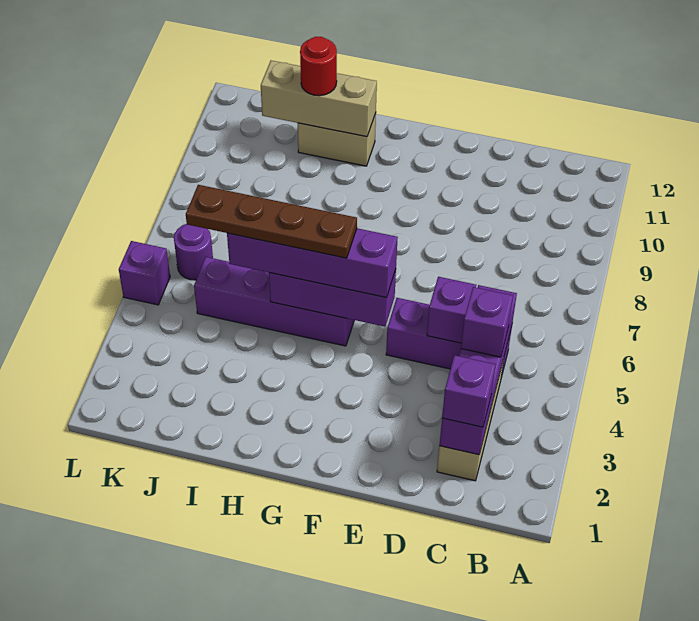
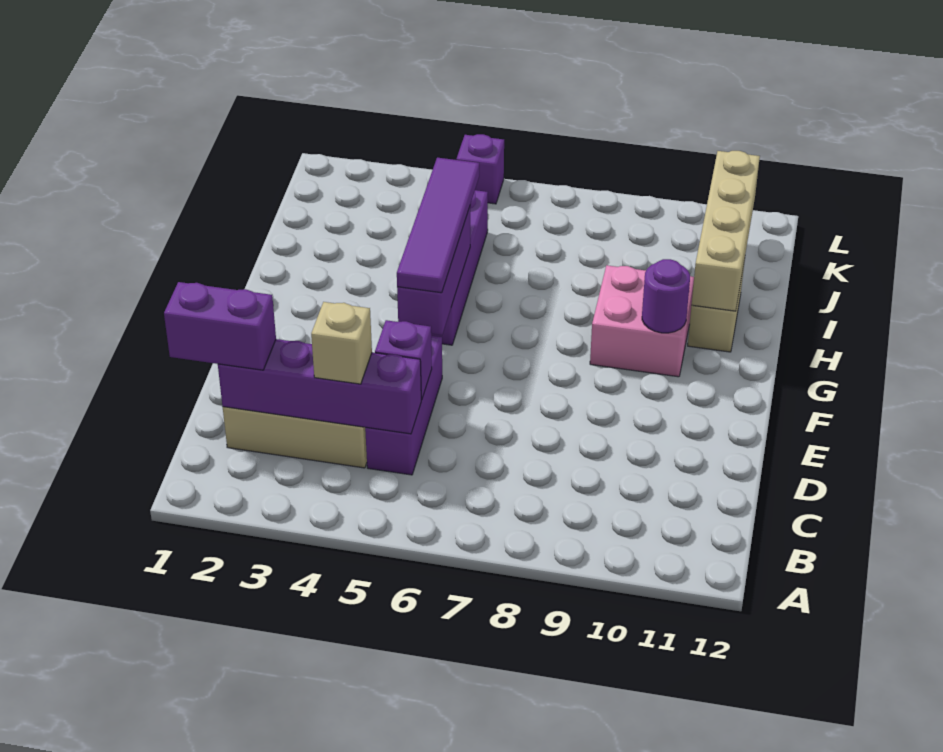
purple brick C2 level 3 -> purple brick C1:C2 level 3
purple brick C4 level 3 -> tan brick C4 level 3
purple brick F5:I5 level 3 -> purple tile F5:I5 level 3
brown plate G5:J5 level 4 -> none
none -> pink brick G9:H10 level 1
tan brick H11:J11 level 2 -> tan brick H11:K11 level 2
red round brick I11 level 3 -> none
purple round brick K6 level 1 -> purple round brick G10 level 2

